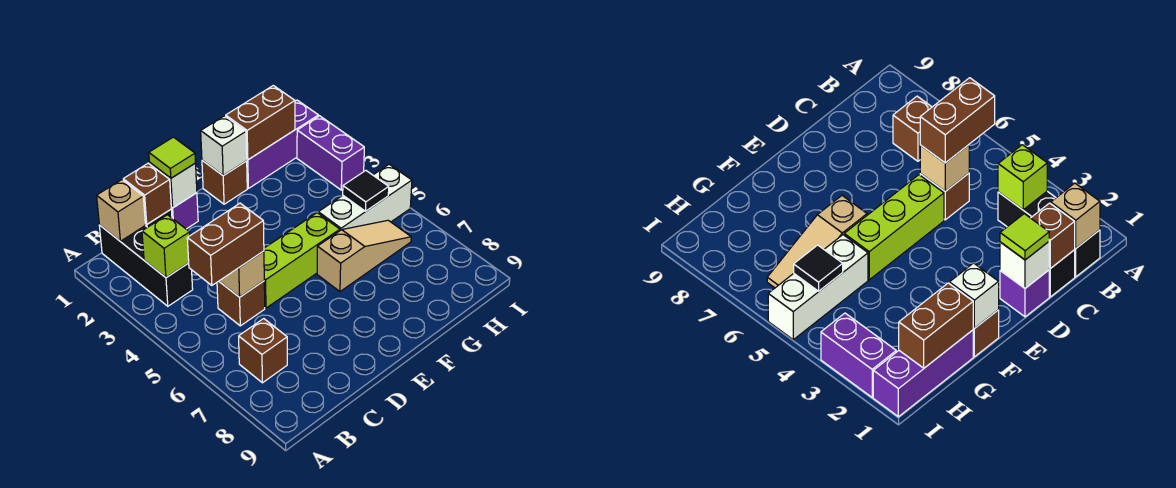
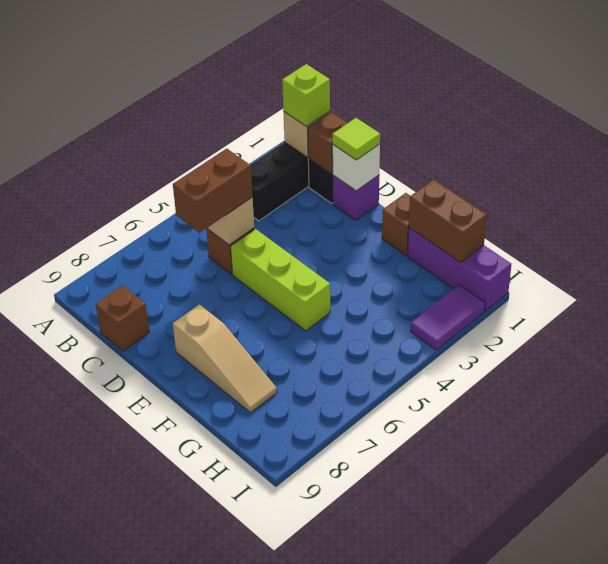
lime brick B3 level 2 -> lime brick B1 level 3
brown brick B5:C5 level 3 -> brown brick C5:C6 level 3
brown brick B7 level 1 -> brown brick C9 level 1
white brick F1 level 2 -> none
tan slope F6:H6 level 1 top F -> tan slope E8:G8 level 1 top E
white brick G5:I5 level 1 -> none
black tile H5 level 2 -> none
purple brick I2:I3 level 1 -> purple tile I2:I3 level 1

